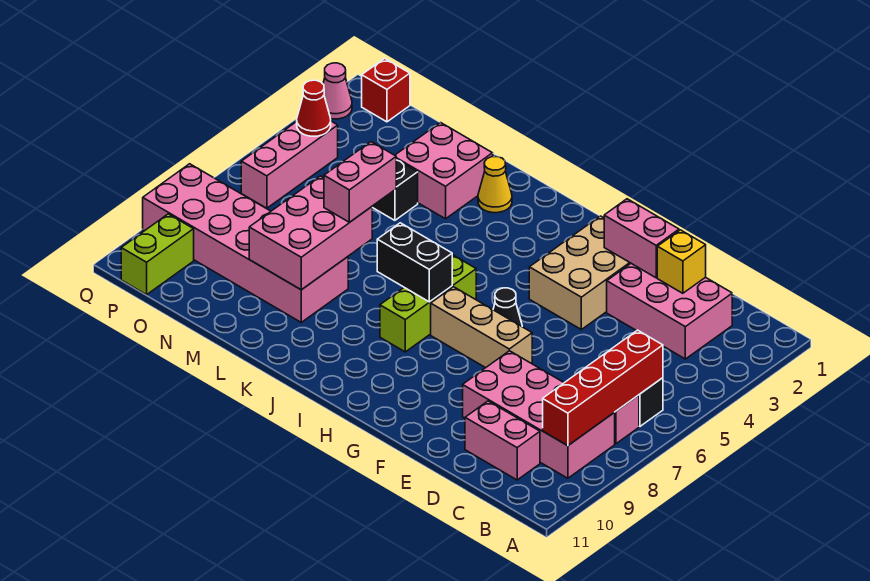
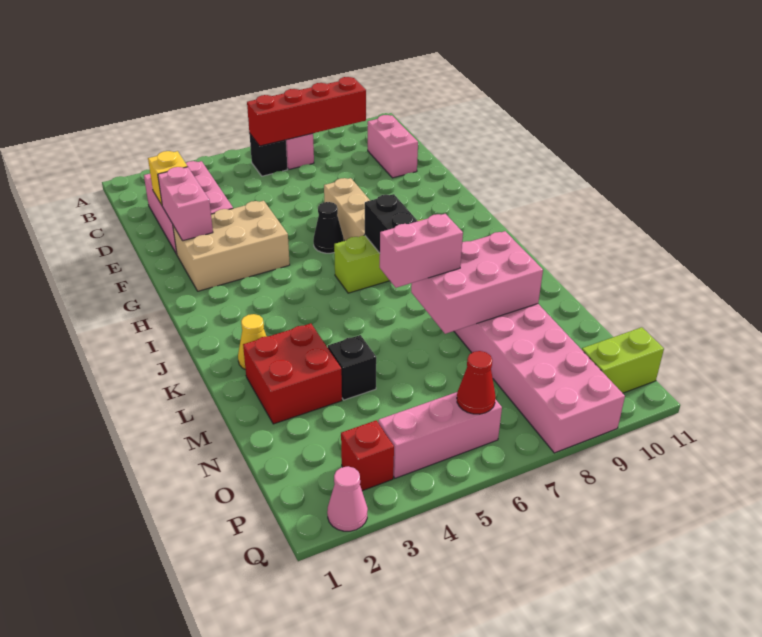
pink brick B8:E9 level 1 -> none
pink brick L2:M3 level 1 -> red brick L2:M3 level 1
red brick P1 level 1 -> red brick P3 level 1
red cone P4 level 2 -> red cone P6 level 2

